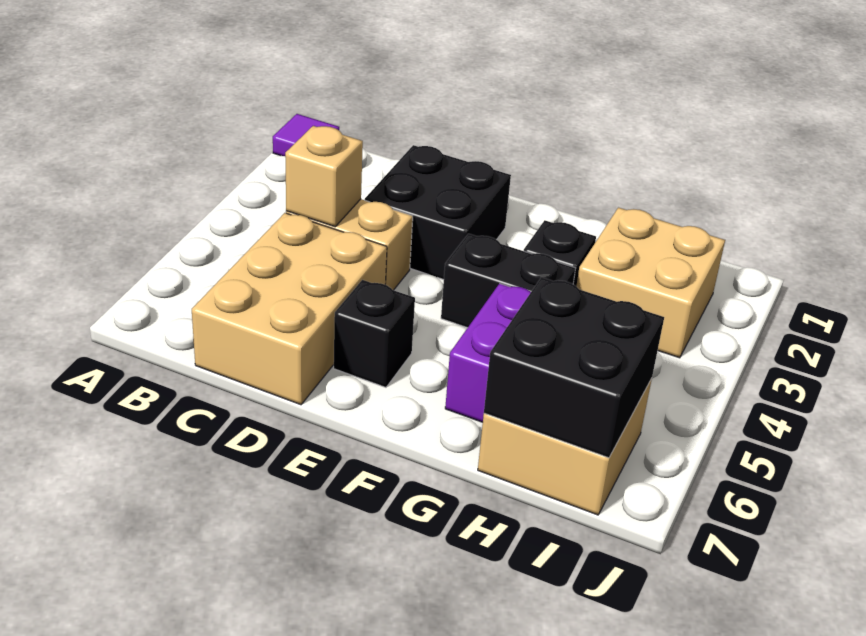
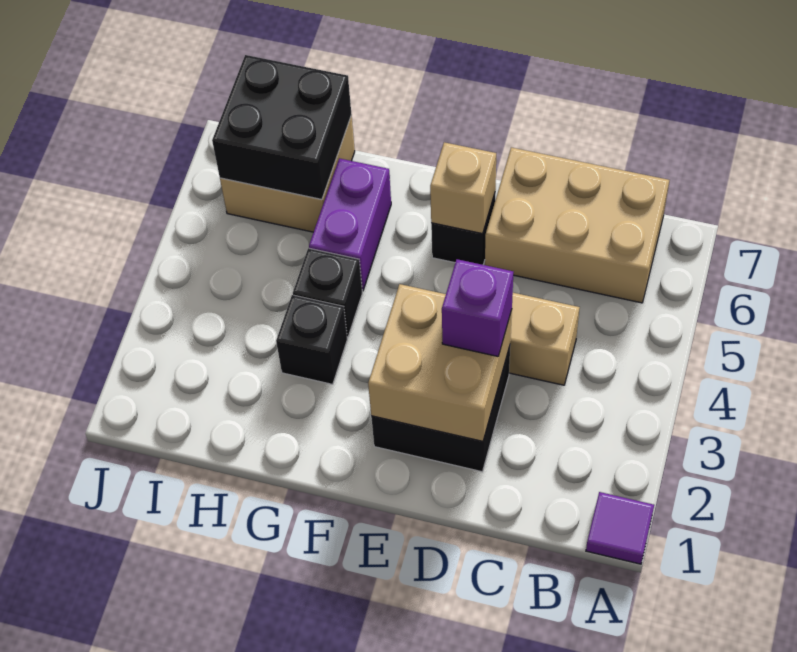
tan brick C4 level 2 -> tan brick E6 level 2
tan brick C5:D7 level 1 -> tan brick B6:D7 level 1
none -> purple brick D3 level 3
black brick F4:G4 level 1 -> black brick G4 level 1
tan brick H2:I3 level 1 -> tan brick D2:E3 level 2

